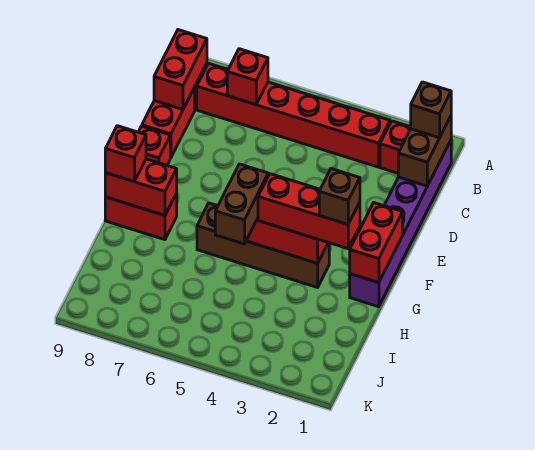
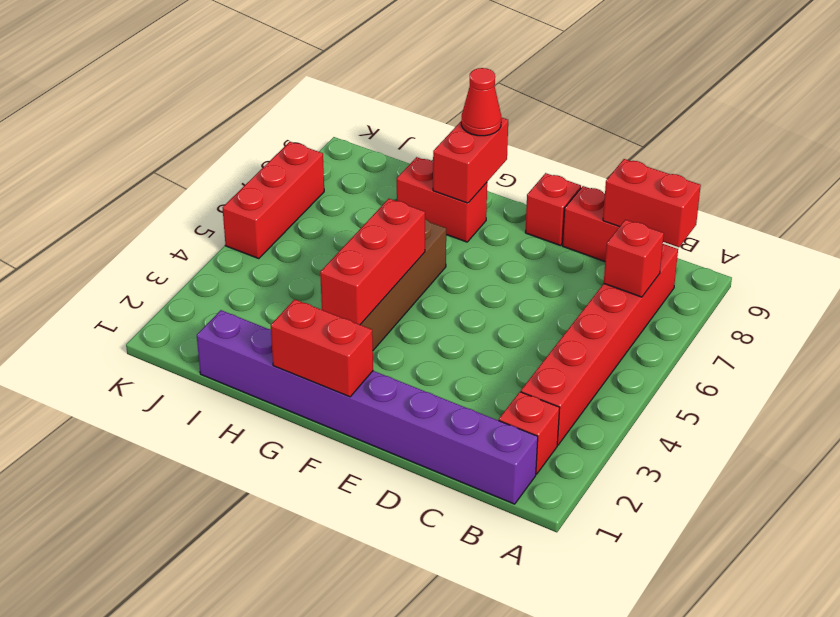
purple brick B1:G1 level 1 -> purple brick B1:I1 level 1
brown brick B1:C1 level 2 -> none
brown brick B1 level 3 -> none
red brick G2:G4 level 3 -> red brick K5:K7 level 1
brown brick G2 level 4 -> none
brown brick G5:H5 level 3 -> none
red brick G8:G9 level 1 -> red brick G8:H8 level 1
red brick G9 level 3 -> red cone G9 level 3

